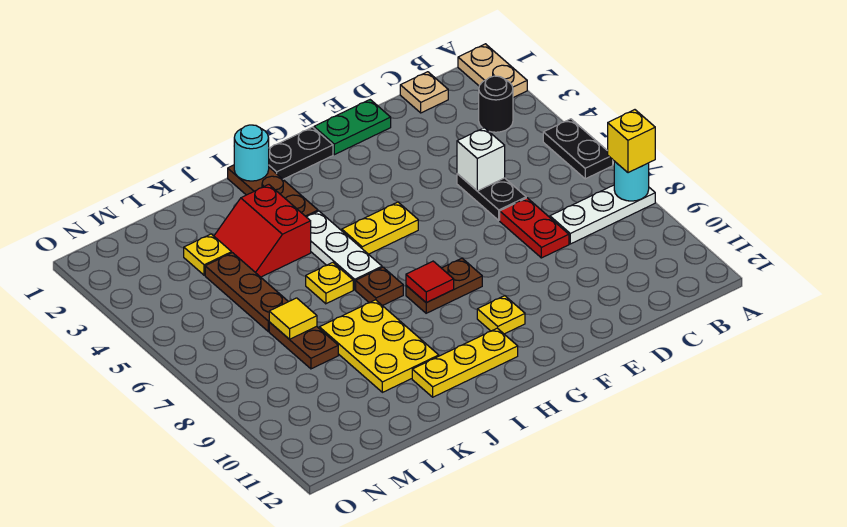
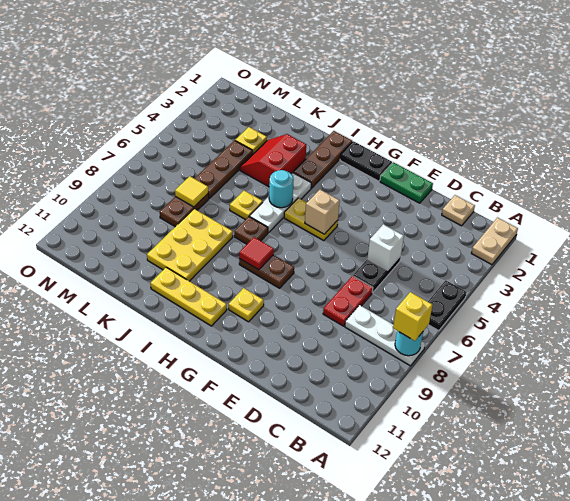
black round brick B3 level 1 -> none
none -> tan brick G5 level 2
cyan round brick I1 level 2 -> cyan round brick I5 level 2

